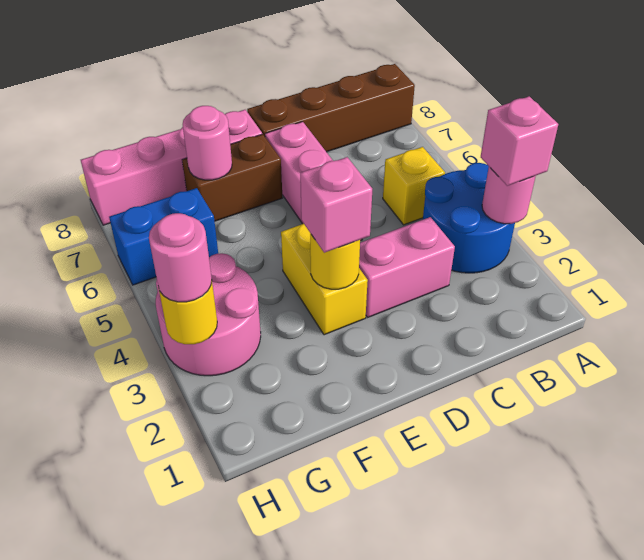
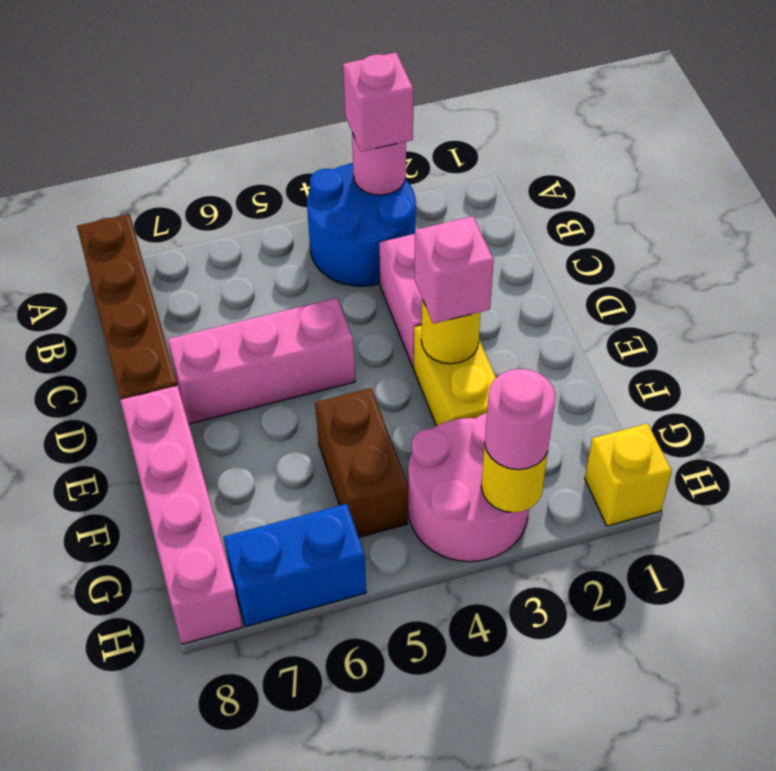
yellow brick B5 level 1 -> yellow brick H1 level 1
yellow brick E3:E4 level 1 -> yellow brick E3:F3 level 1
brown brick E7:F7 level 1 -> brown brick F5:G5 level 1
pink round brick F7 level 2 -> none
blue brick G6:H6 level 1 -> blue brick H6:H7 level 1

